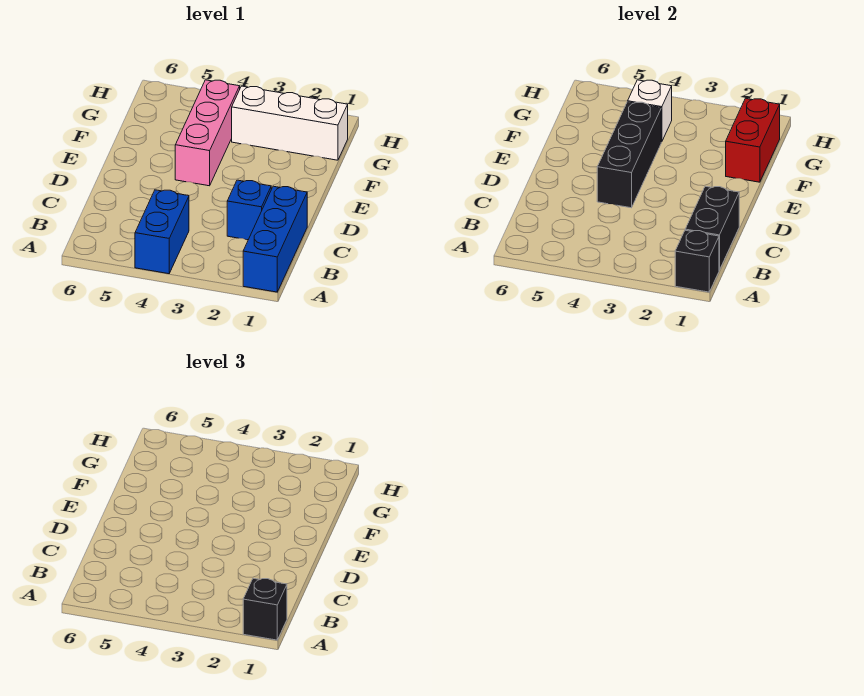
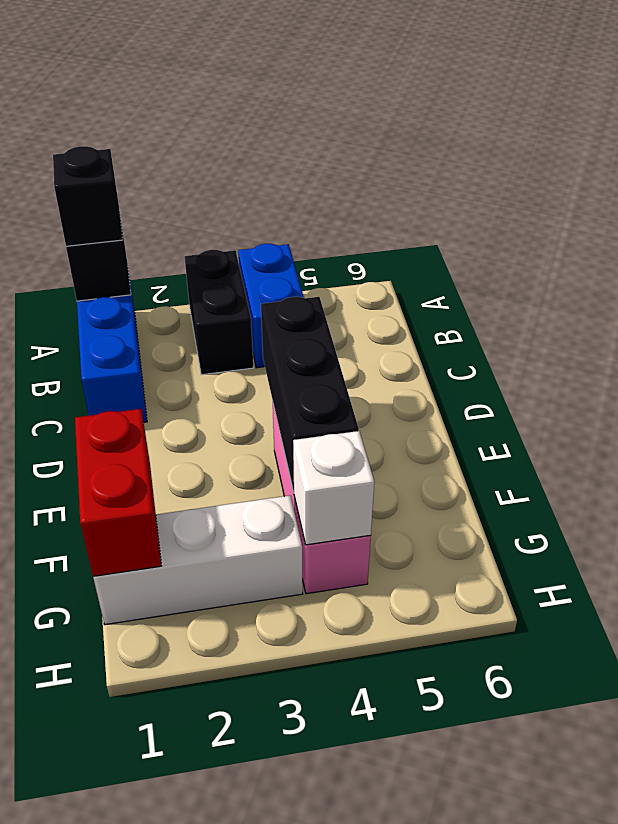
black brick B1:C1 level 2 -> black brick A3:B3 level 1
blue brick C2 level 1 -> none

